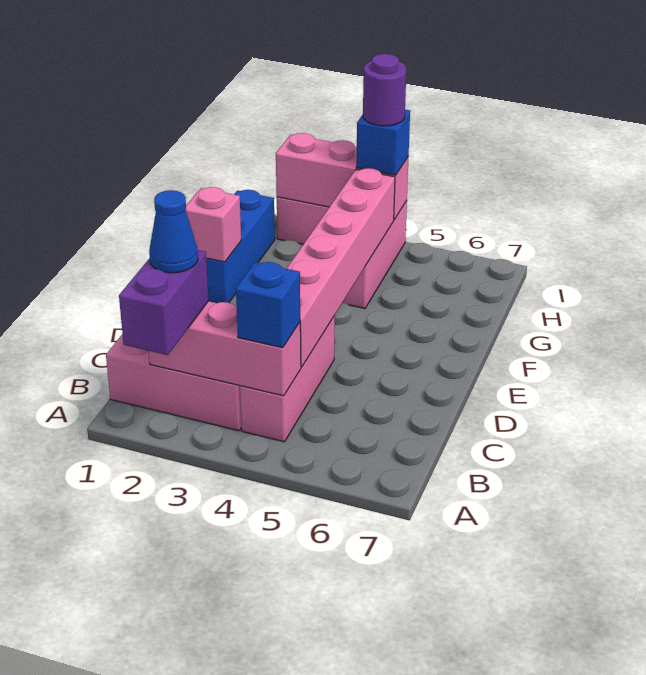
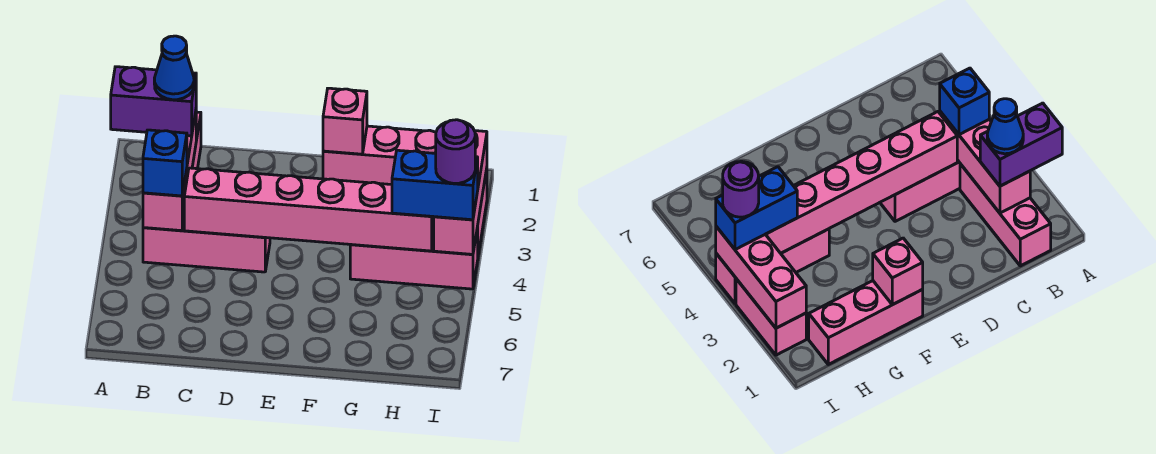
blue brick F1:H1 level 1 -> pink brick F1:H1 level 1
blue brick I4 level 3 -> blue brick H4:I4 level 3

